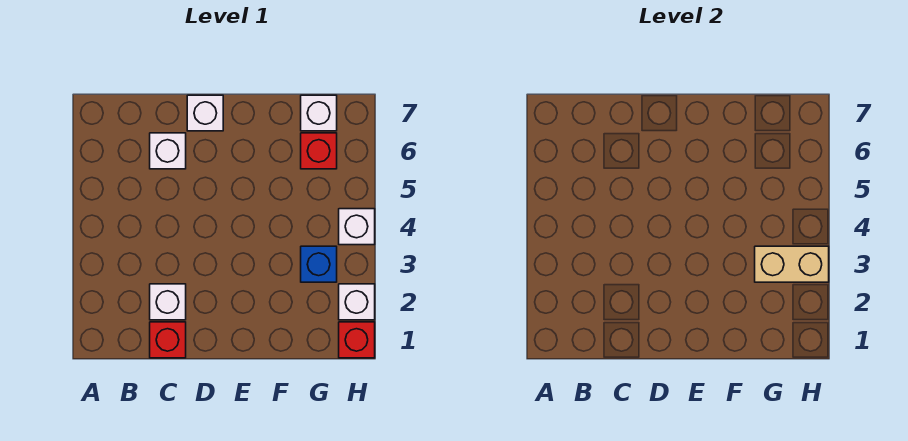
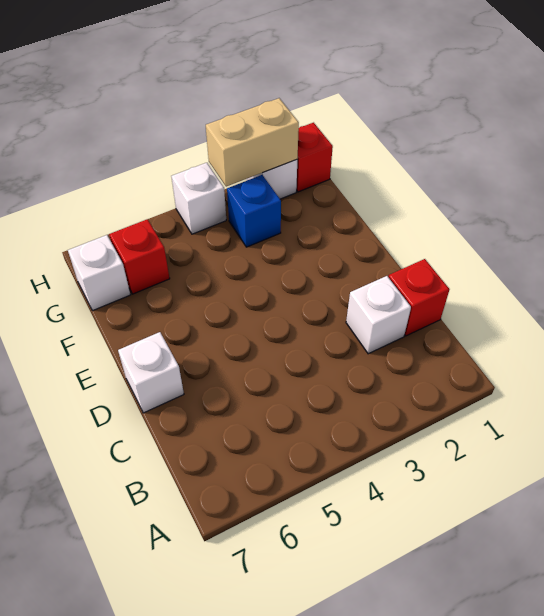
white brick C6 level 1 -> none
tan brick G3:H3 level 2 -> tan brick H2:H3 level 2

